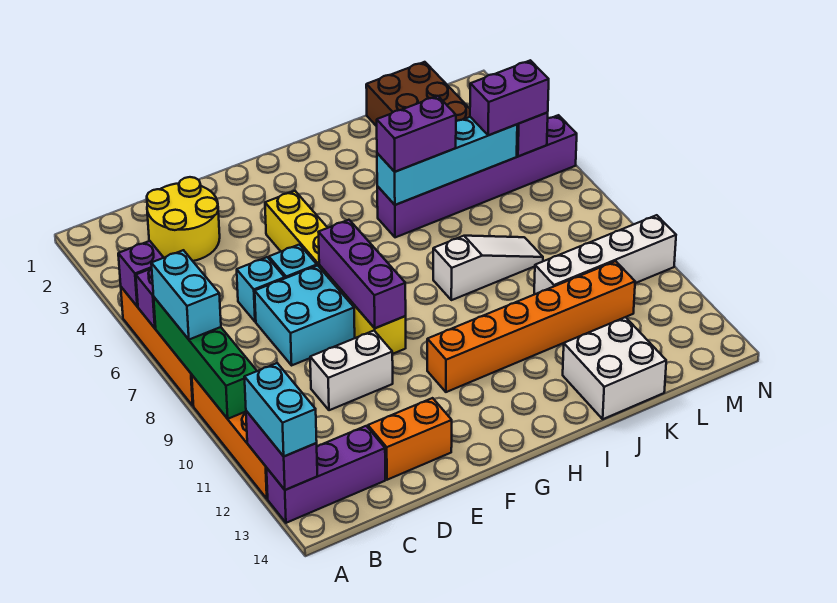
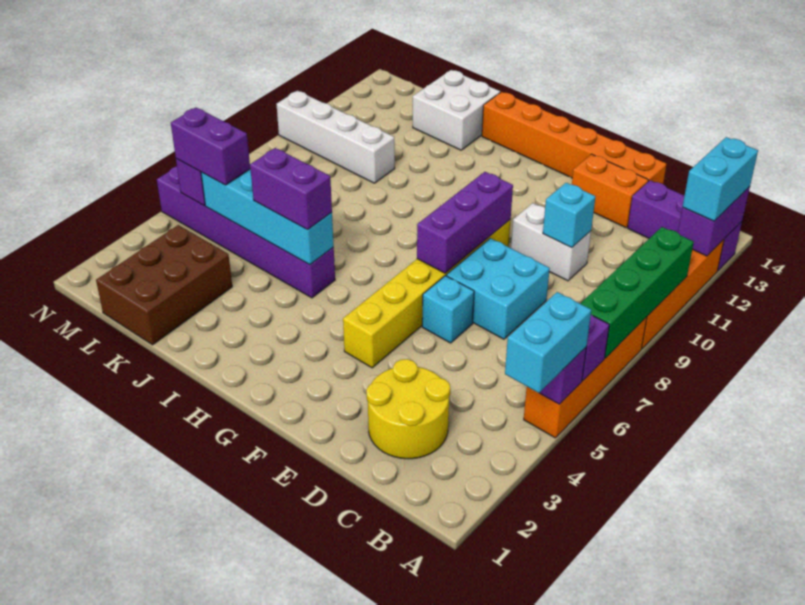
cyan brick A7:A8 level 3 -> cyan brick A4:A5 level 3
cyan brick D6 level 1 -> cyan brick D10 level 2
orange brick G11:L11 level 1 -> orange brick D14:I14 level 1
white slope I8:K8 level 1 top I -> none

